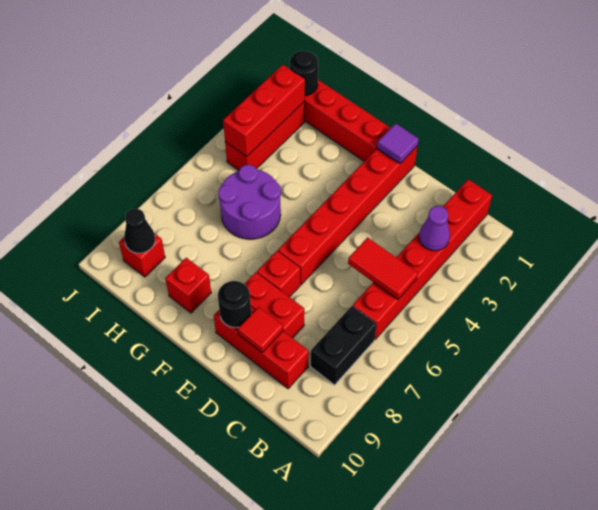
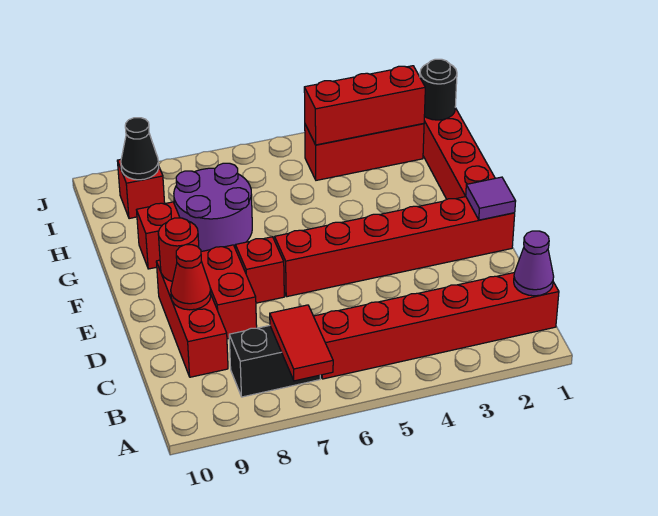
purple cone B3 level 2 -> purple cone B1 level 2
red tile B5:C5 level 2 -> red tile A7:B7 level 2
red tile D9 level 2 -> red cone D9 level 2
black round brick E9 level 2 -> red round brick E9 level 2
purple round brick G5:H6 level 1 -> purple round brick G7:H8 level 1

